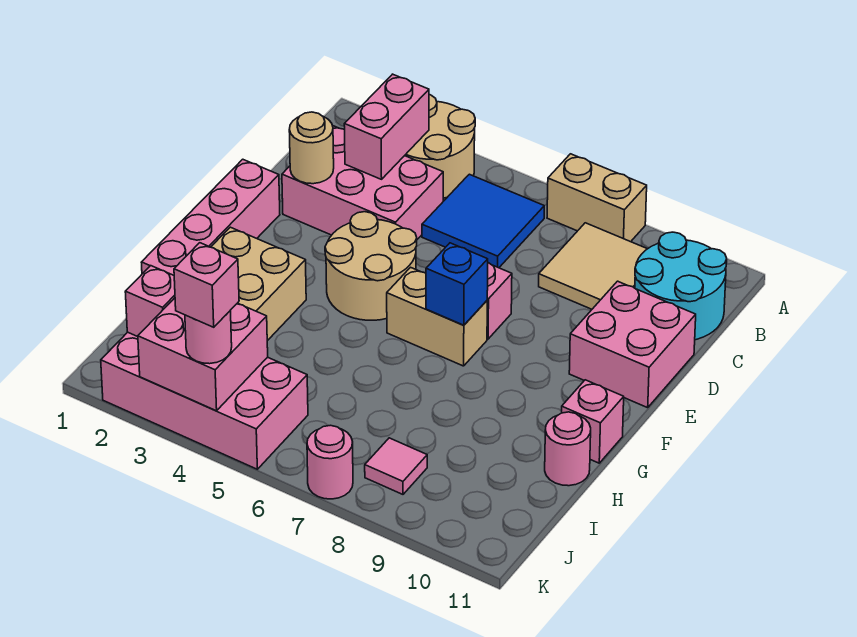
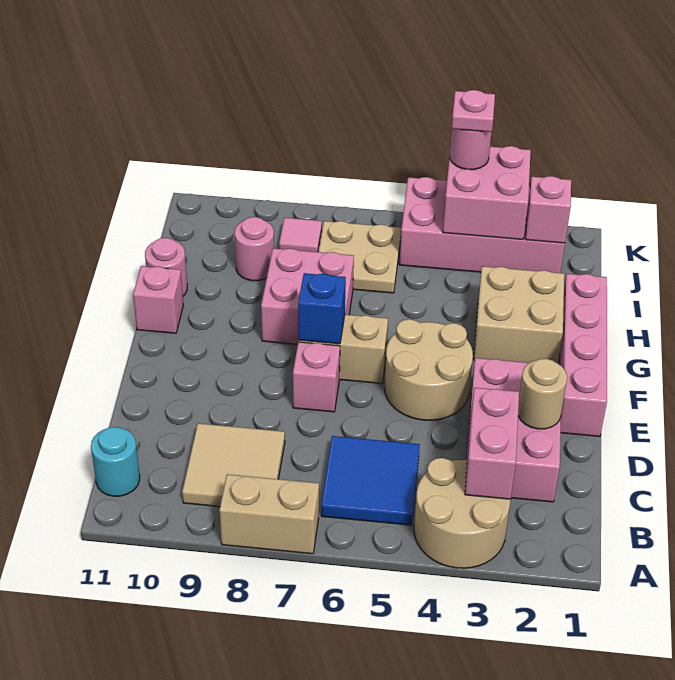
cyan round brick B10:C11 level 1 -> cyan round brick B11 level 1
pink brick C2:D4 level 1 -> pink brick C2:E3 level 1
pink brick D10:E11 level 1 -> pink brick G7:H8 level 1
none -> tan plate I6:J7 level 1
pink brick K4 level 4 -> pink plate K4 level 4
pink round brick K7 level 1 -> pink round brick I9 level 1

